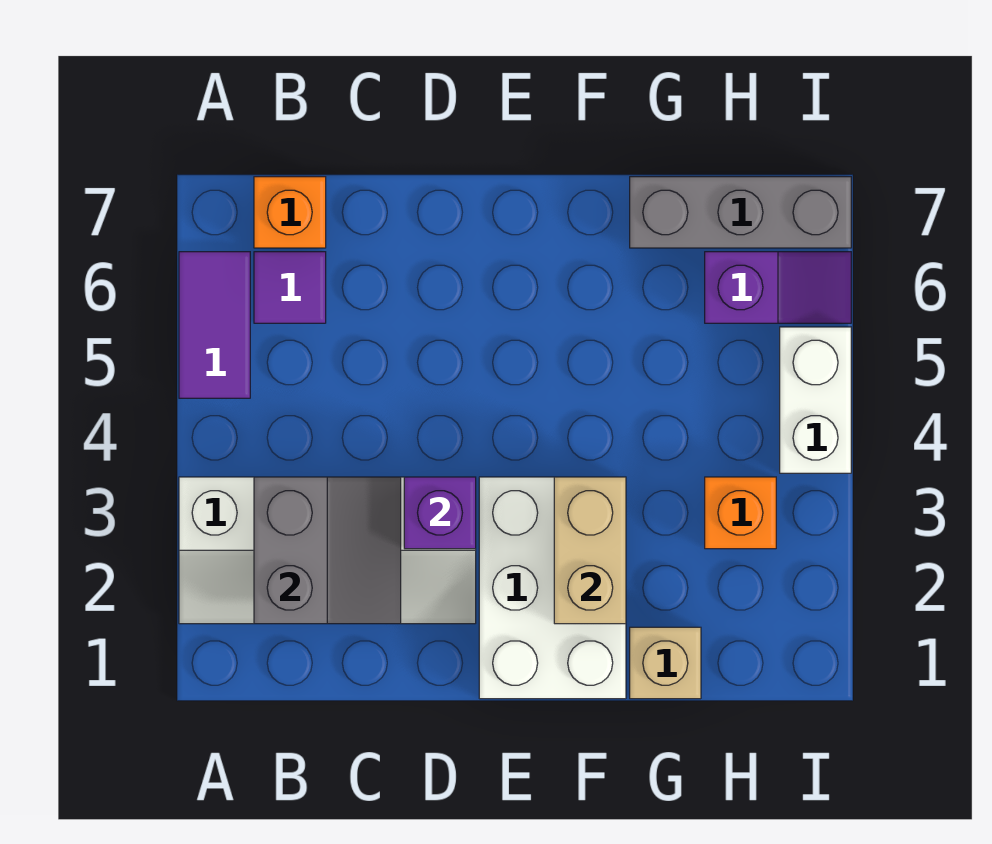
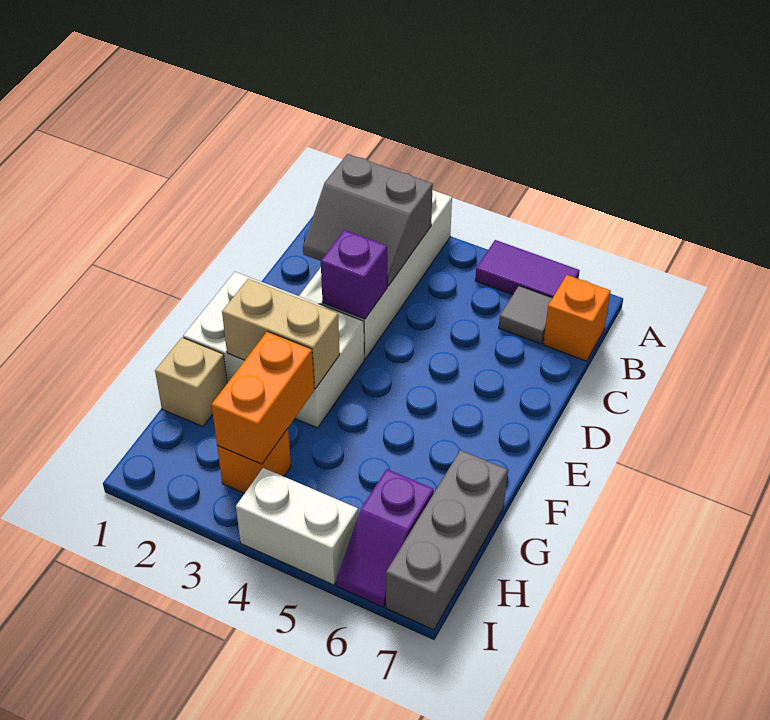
purple tile B6 level 1 -> grey tile B6 level 1
none -> orange brick G3:H3 level 2

